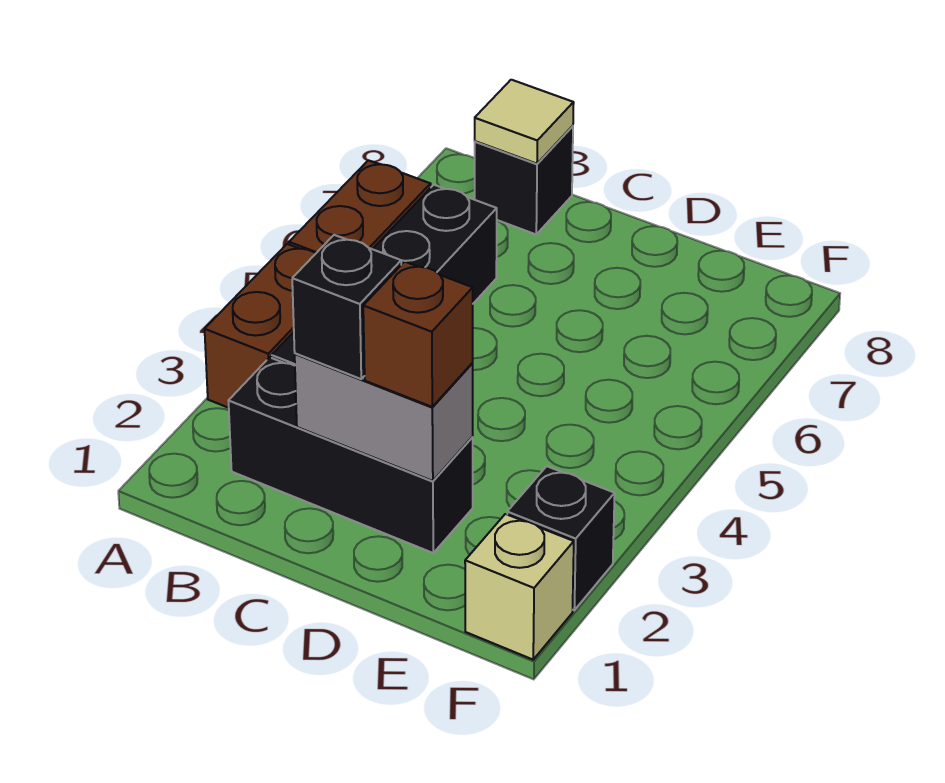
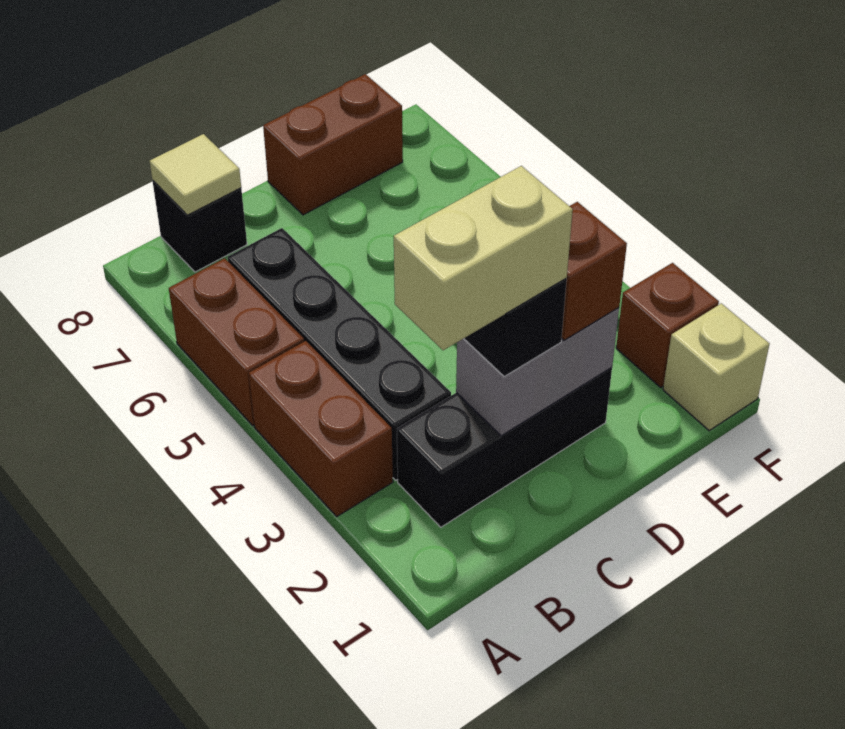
none -> tan brick B2:C2 level 4
none -> brown brick D8:E8 level 1
black brick F2 level 1 -> brown brick F2 level 1

